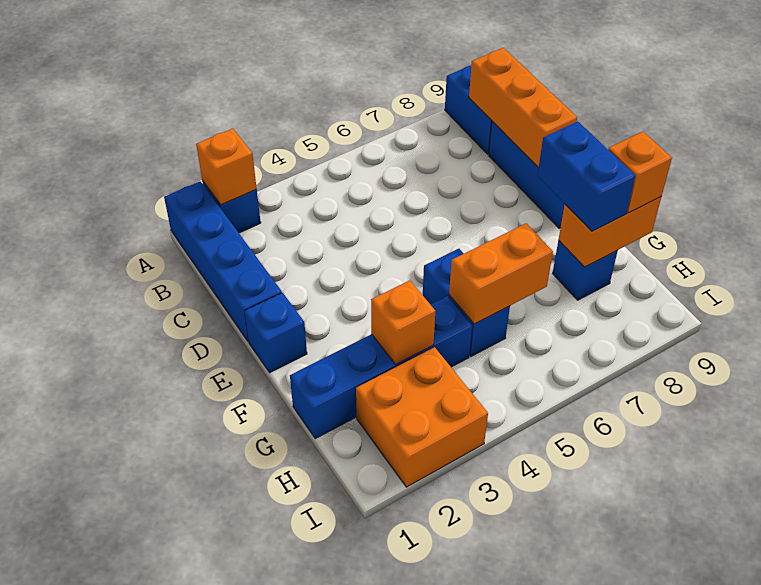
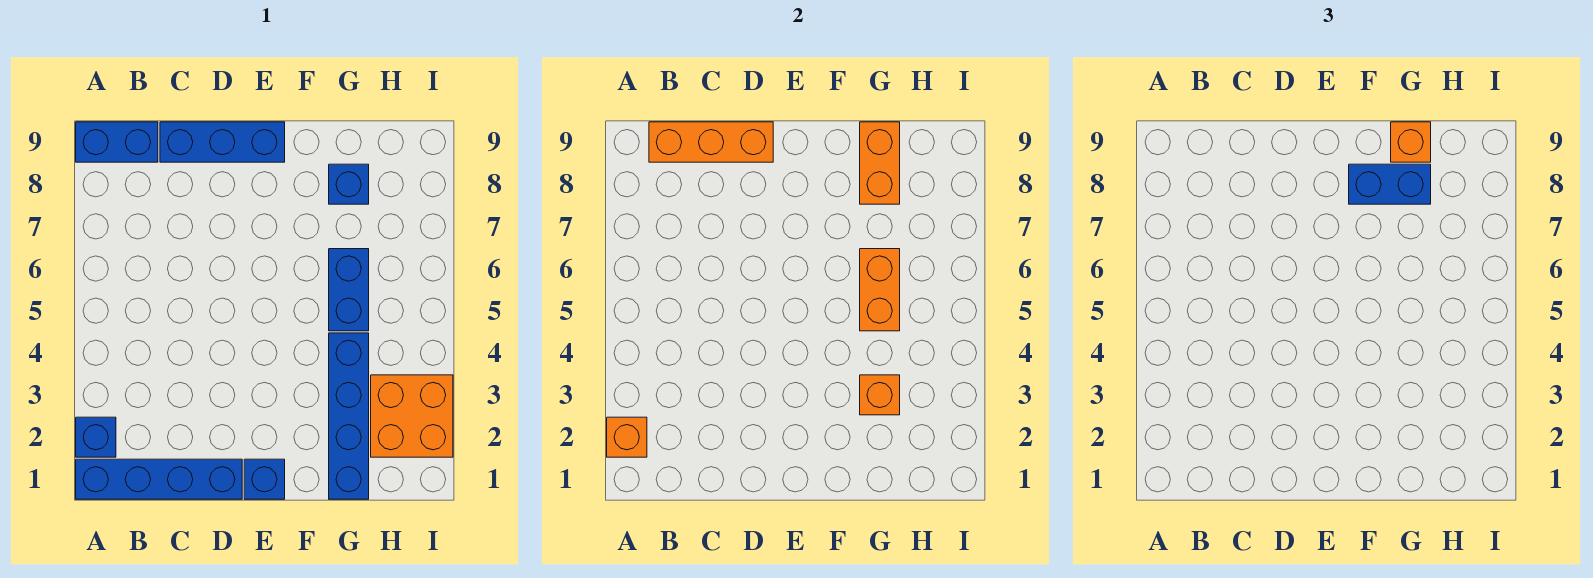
blue brick F5:G5 level 1 -> blue brick G5:G6 level 1

